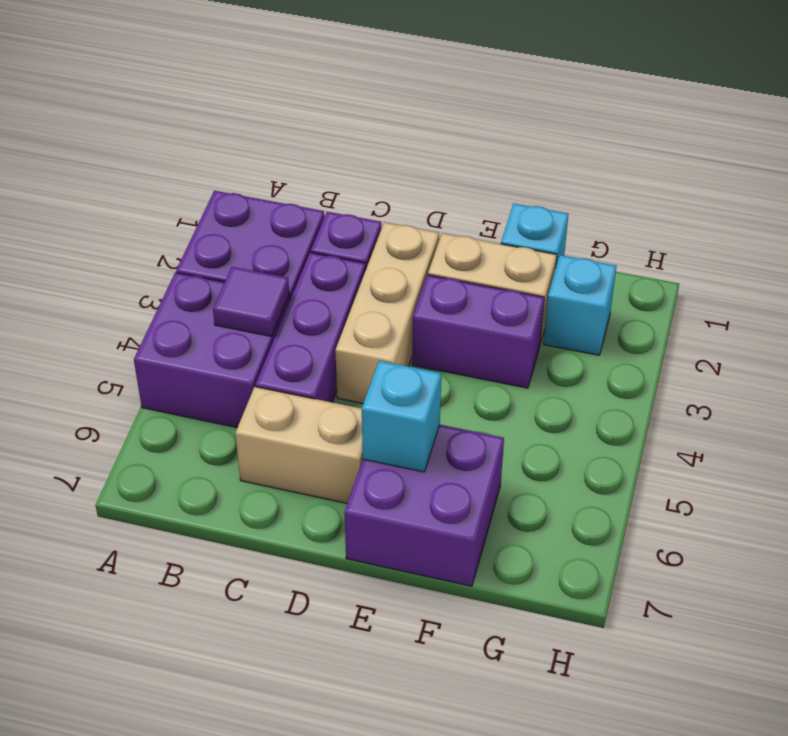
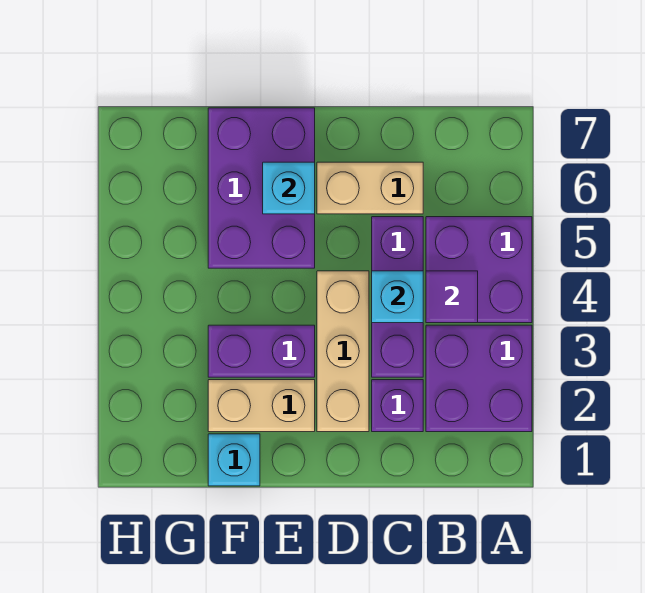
purple brick E6:F7 level 1 -> purple brick E5:F7 level 1
cyan brick G2 level 1 -> cyan brick C4 level 2

